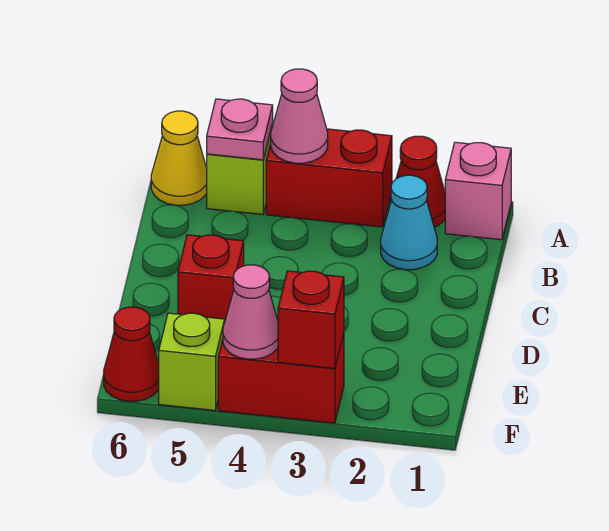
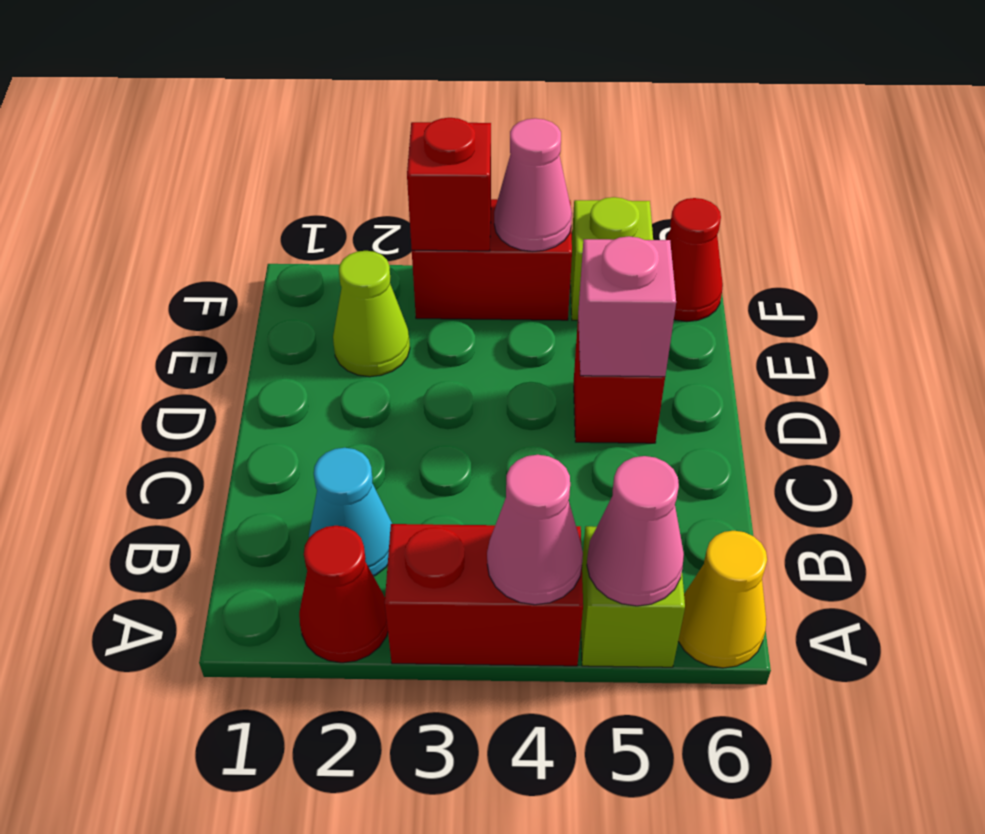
pink brick A1 level 1 -> pink brick D5 level 2
pink plate A5 level 2 -> pink cone A5 level 2
none -> lime cone E2 level 1

